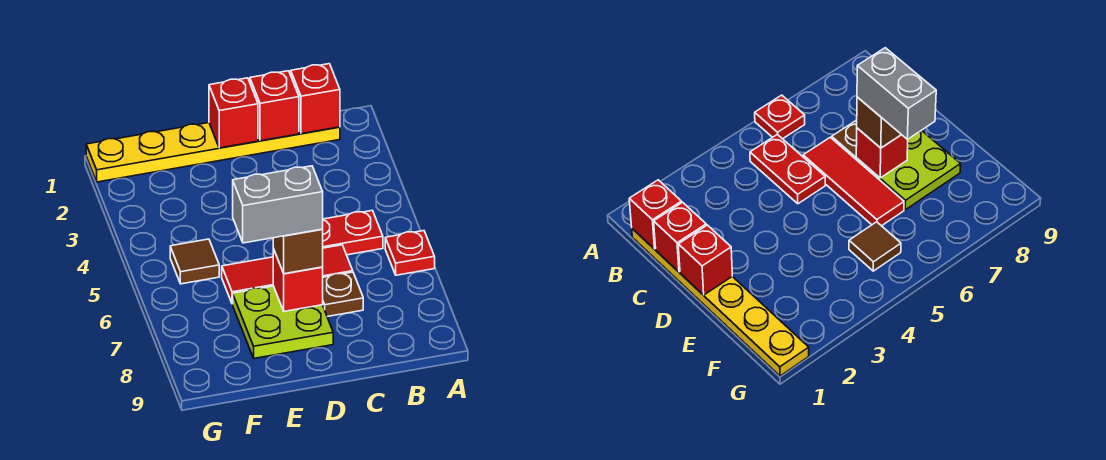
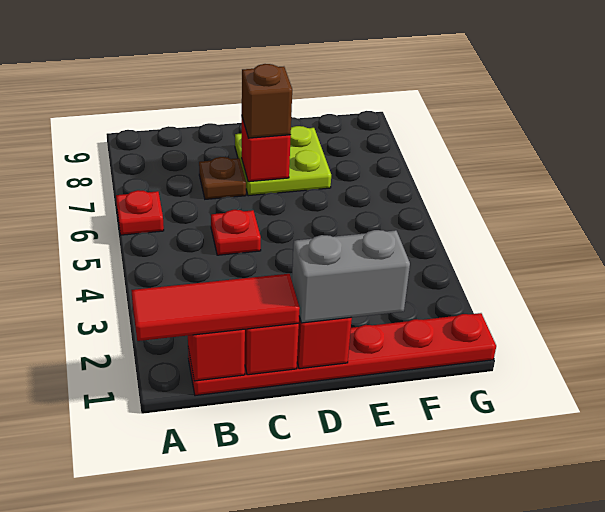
yellow plate B1:G1 level 1 -> red plate B1:G1 level 1
red plate B5:C5 level 1 -> red plate C5 level 1
red tile C6:E6 level 1 -> red tile A1:C1 level 3
grey brick D7:E7 level 4 -> grey brick D1:E1 level 3
brown tile F5 level 1 -> none

